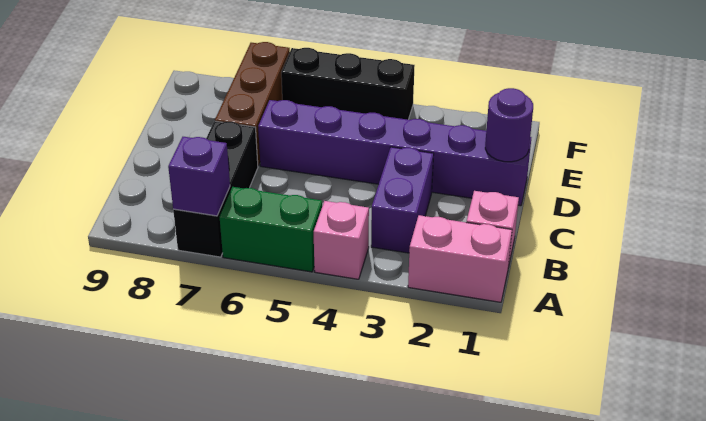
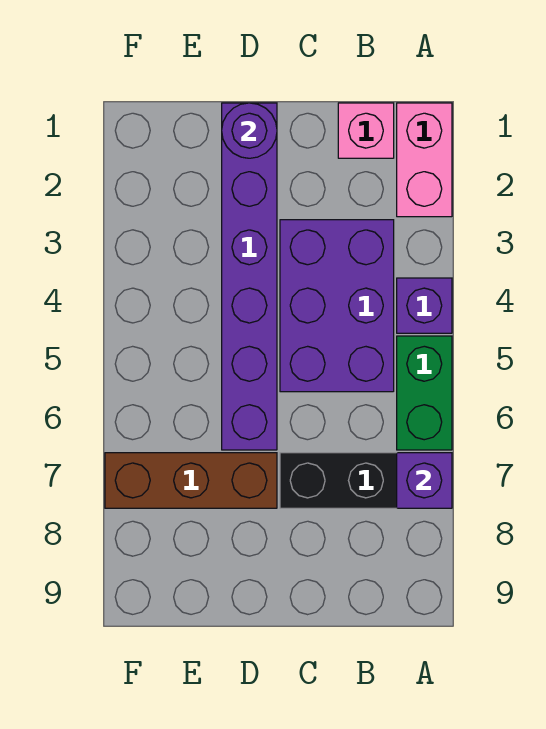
pink brick A4 level 1 -> purple brick A4 level 1
purple brick B3:C3 level 1 -> purple brick B3:C5 level 1
black brick F4:F6 level 1 -> none

